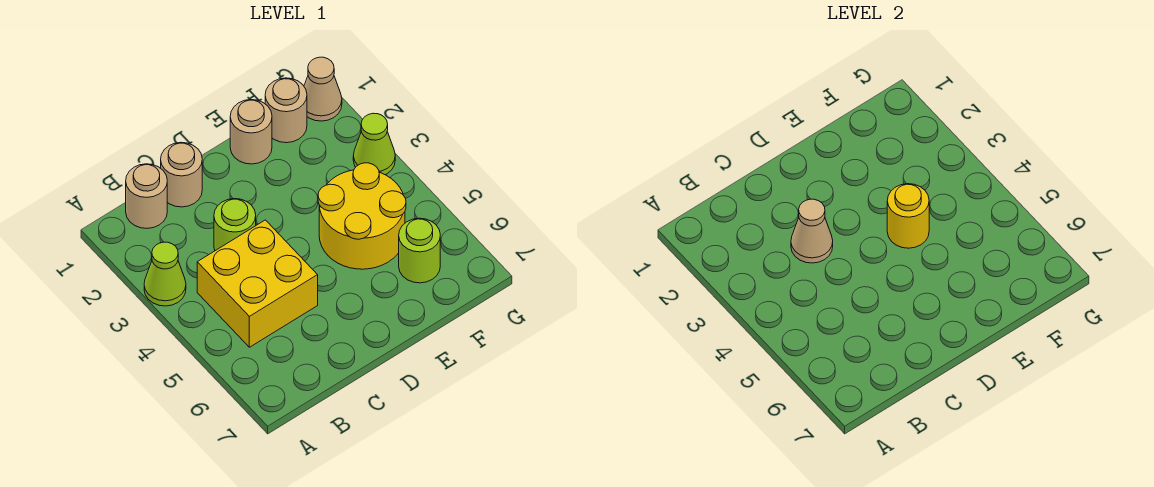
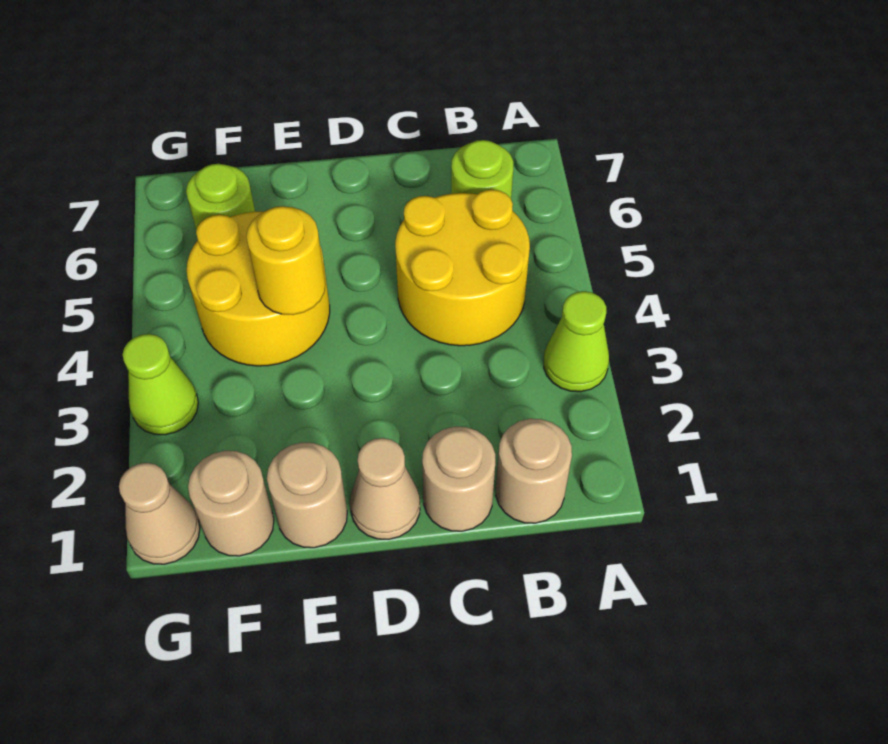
yellow brick B4:C5 level 1 -> yellow round brick B4:C5 level 1
lime round brick C3 level 1 -> lime round brick B6 level 1
tan cone C3 level 2 -> tan cone D1 level 1

